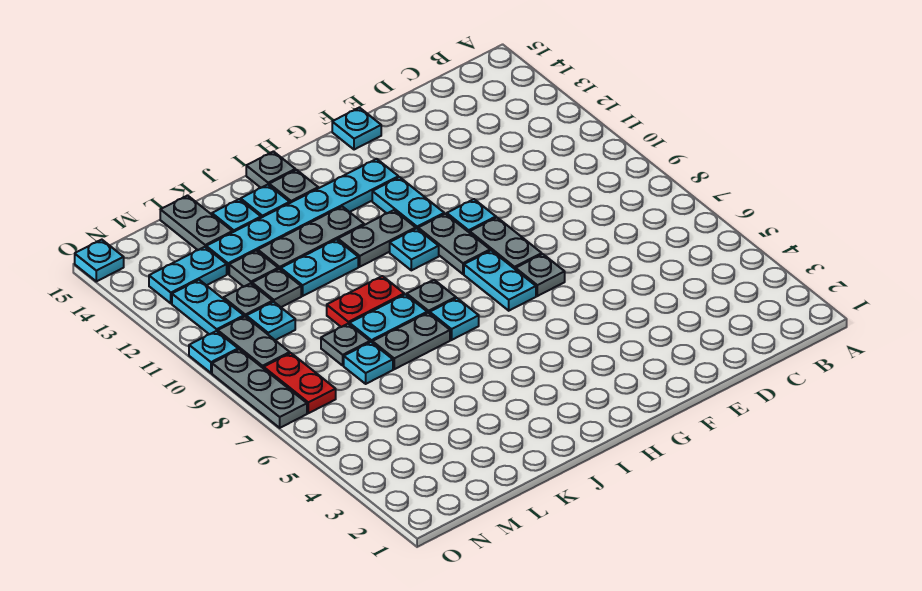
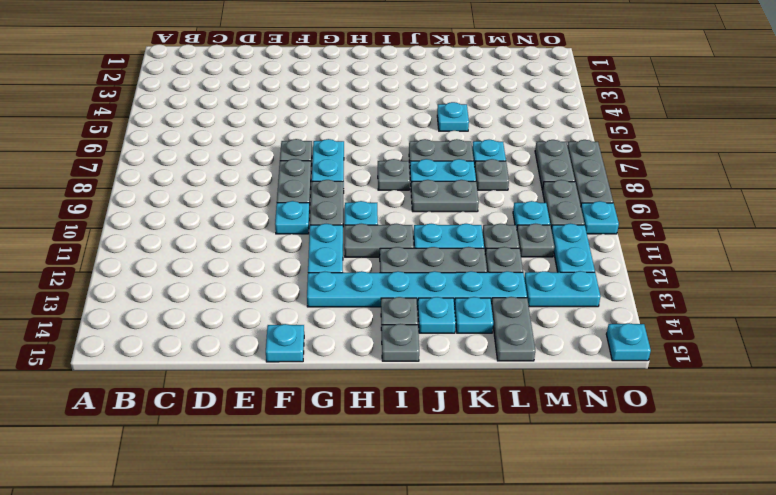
cyan plate I7 level 1 -> cyan plate K5 level 1
red plate J9:K9 level 1 -> grey plate J9:K9 level 1
red plate N7:N8 level 1 -> grey plate N7:N8 level 1

